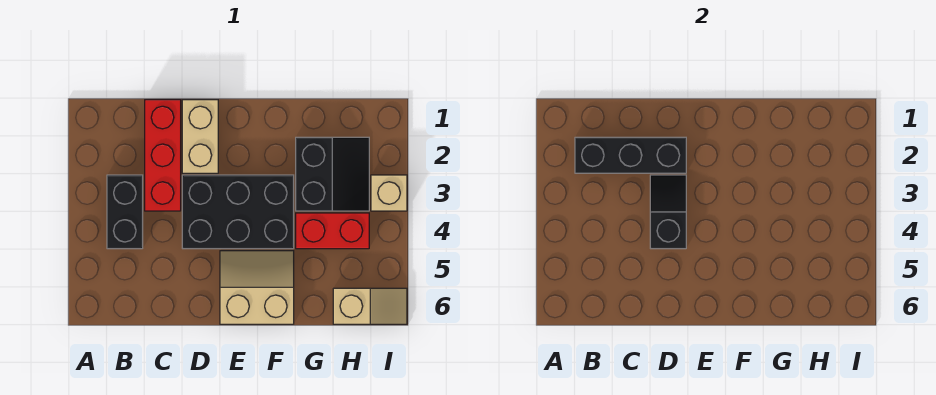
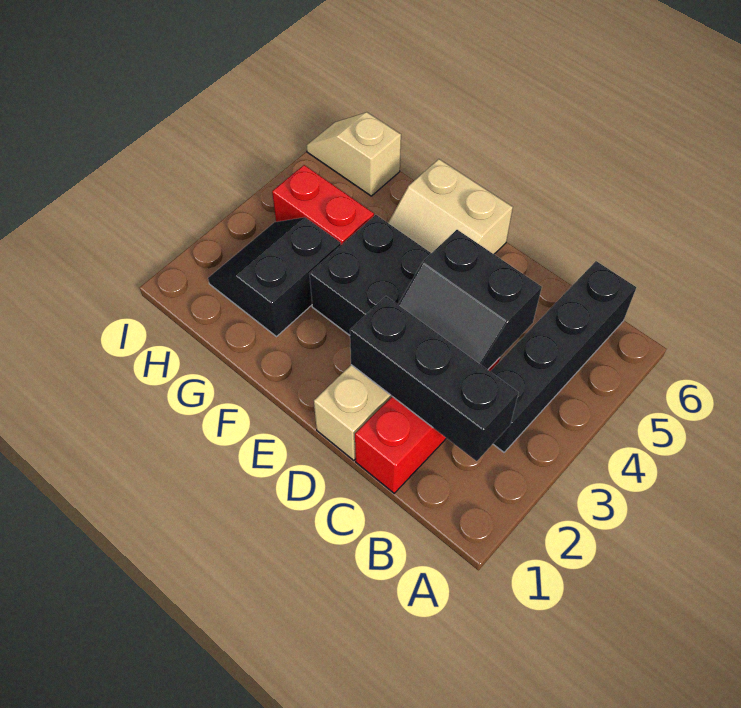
black brick B3:B4 level 1 -> black brick B3:B6 level 1
black slope D3:D4 level 2 top 4 -> black slope C3:D4 level 2 top 4
tan brick I3 level 1 -> none

